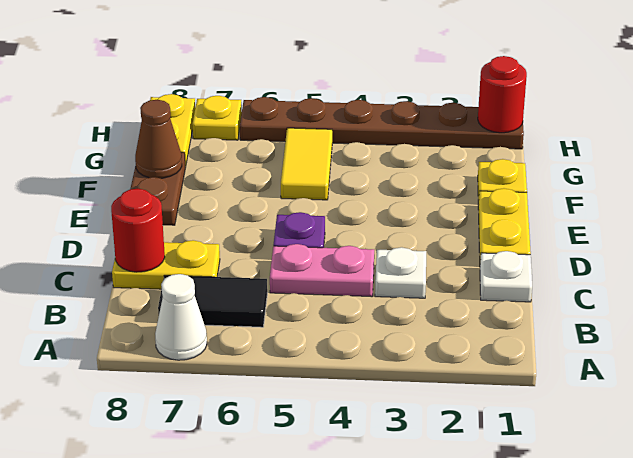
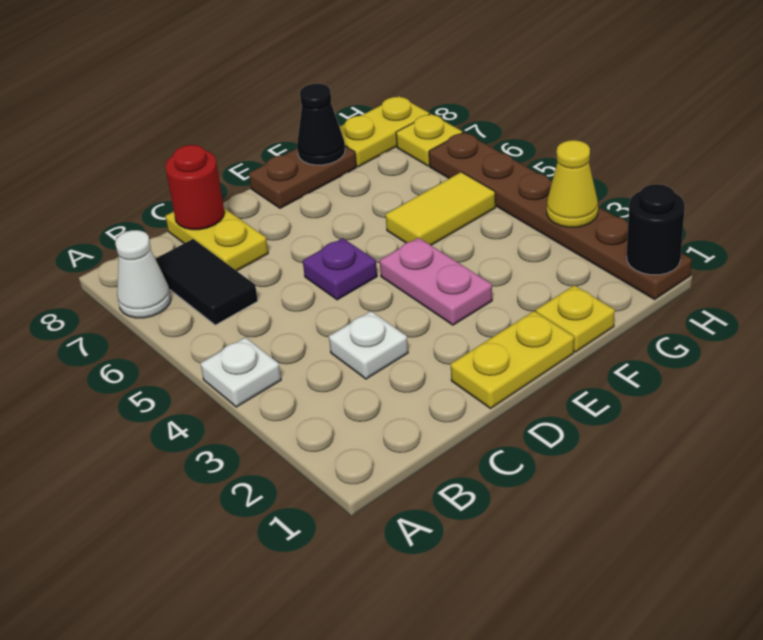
white plate C1 level 1 -> white plate A4 level 1
pink plate C4:C5 level 1 -> pink plate E3:E4 level 1
brown cone F8 level 2 -> black cone F8 level 2
red round brick H1 level 2 -> black round brick H1 level 2
none -> yellow cone H3 level 2

